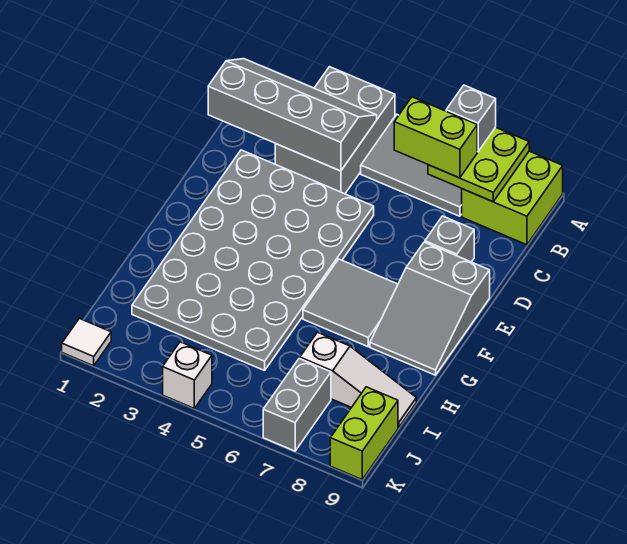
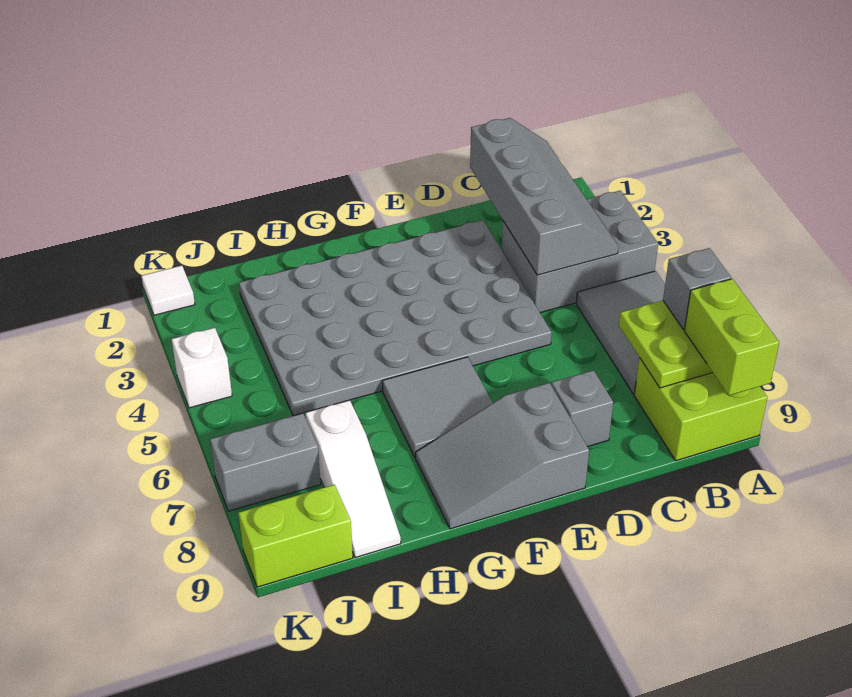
lime brick B6:B7 level 3 -> lime brick A8:A9 level 3

